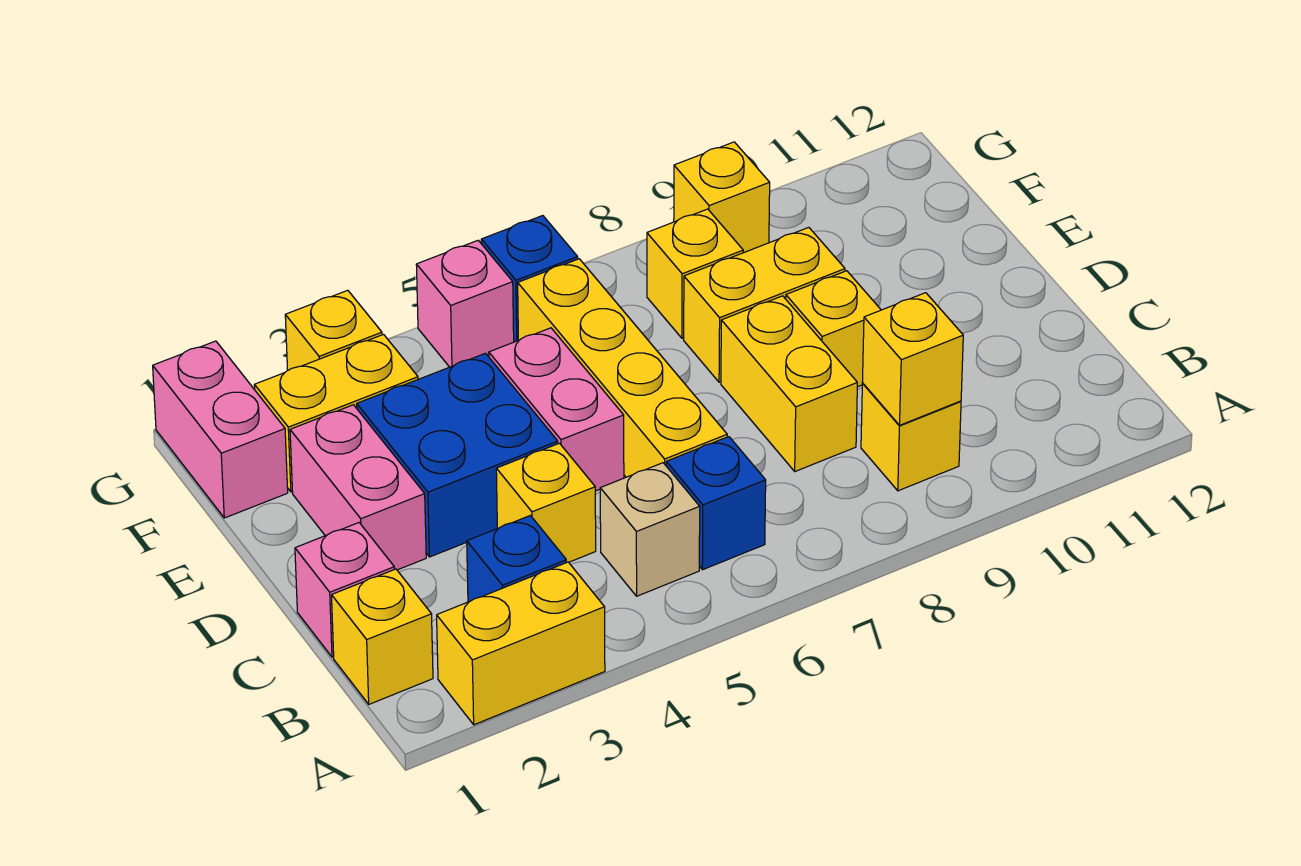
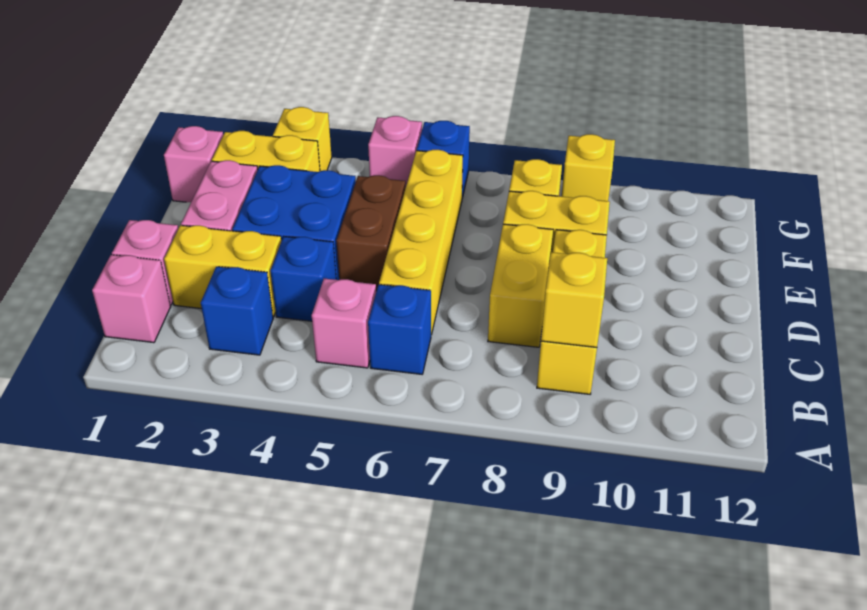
yellow brick A2:A3 level 1 -> yellow brick C2:C3 level 1
yellow brick B1 level 1 -> pink brick B1 level 1
tan brick B5 level 1 -> pink brick B5 level 1
yellow brick C4 level 1 -> blue brick C4 level 1
pink brick D5:E5 level 1 -> brown brick D5:E5 level 1
pink brick F1:G1 level 1 -> pink brick F1 level 1

